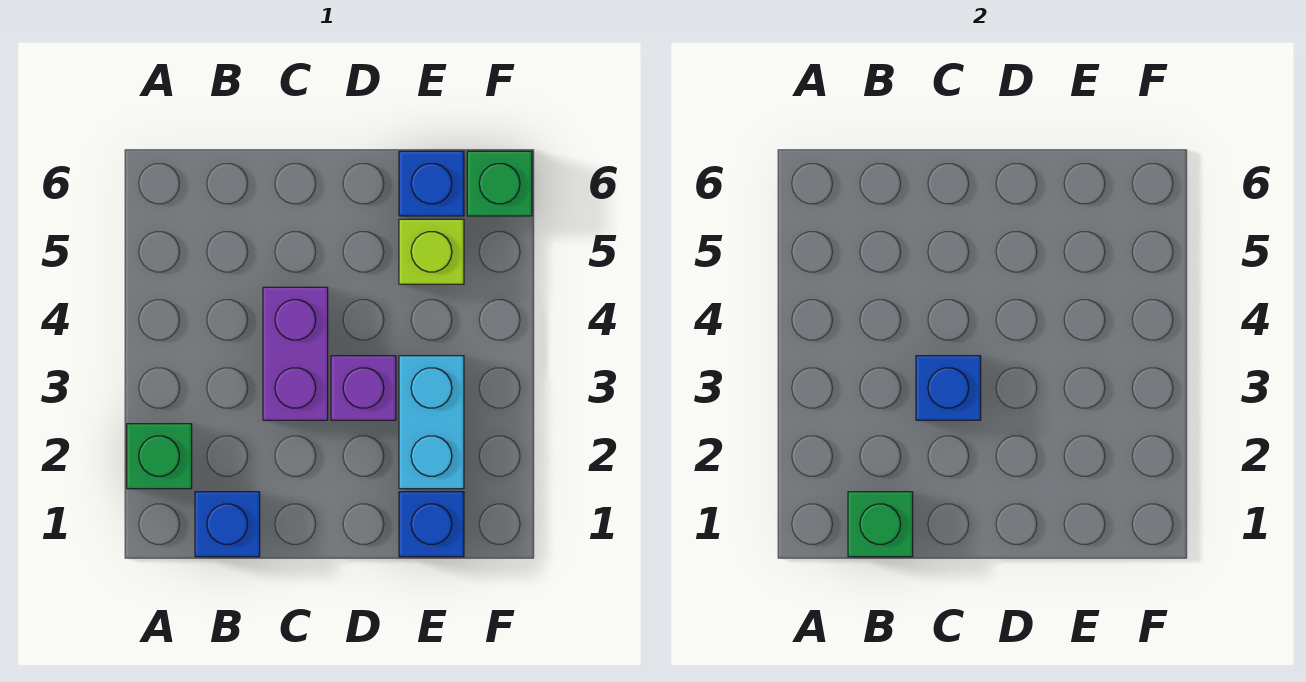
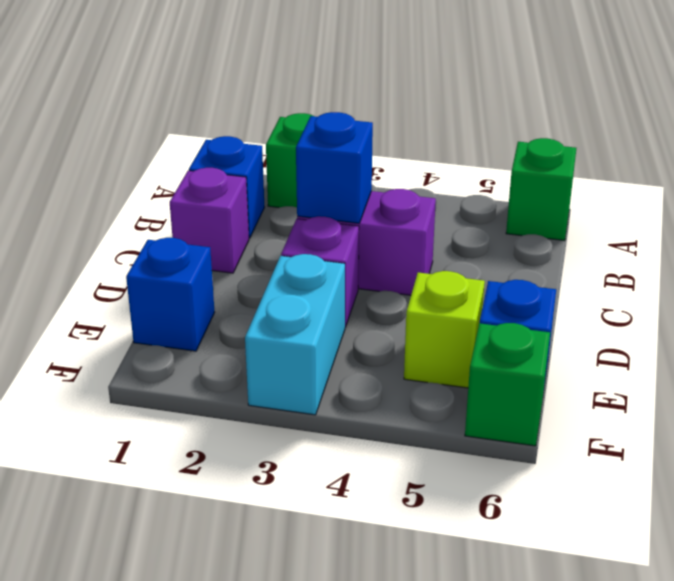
green brick B1 level 2 -> green brick A6 level 1
none -> purple brick C1 level 1
cyan brick E2:E3 level 1 -> cyan brick E3:F3 level 1

